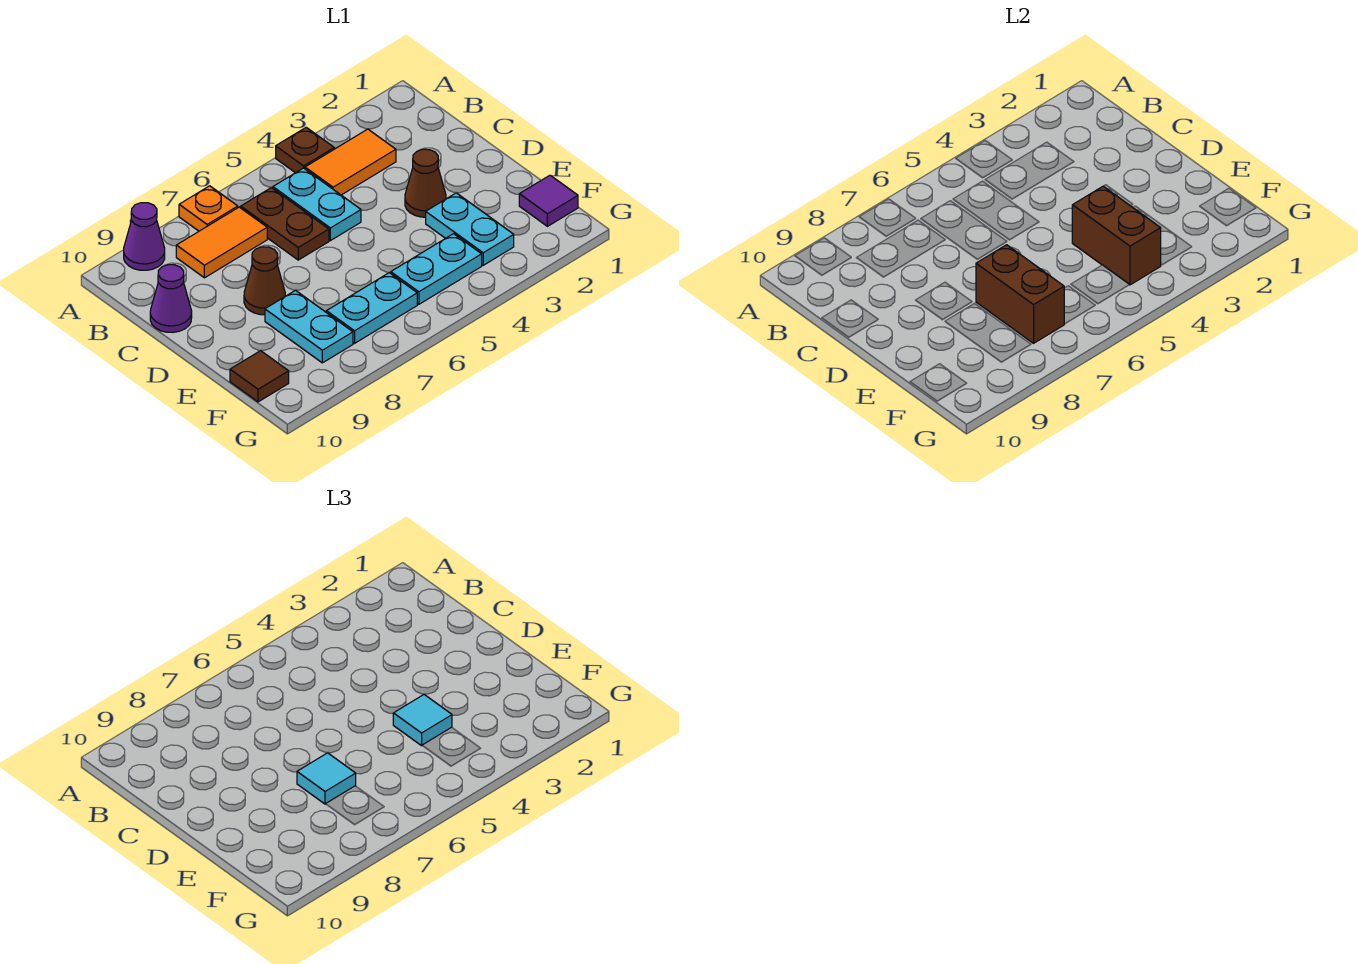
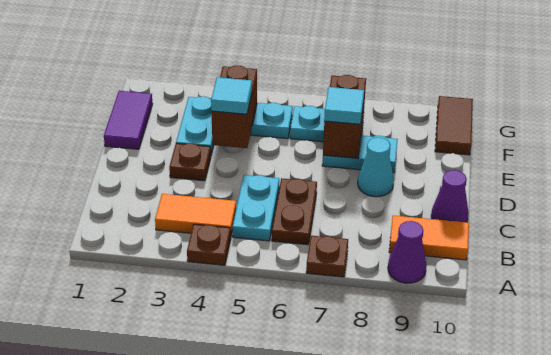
orange plate A7 level 1 -> brown plate A7 level 1
orange tile B7:B8 level 1 -> orange tile B9:B10 level 1
brown cone D3 level 1 -> brown plate D3 level 1
brown cone D8 level 1 -> cyan cone D8 level 1
cyan plate E8:F8 level 1 -> cyan plate E7:E8 level 1
purple tile F1 level 1 -> purple tile E1:F1 level 1
brown tile F10 level 1 -> brown tile F10:G10 level 1

